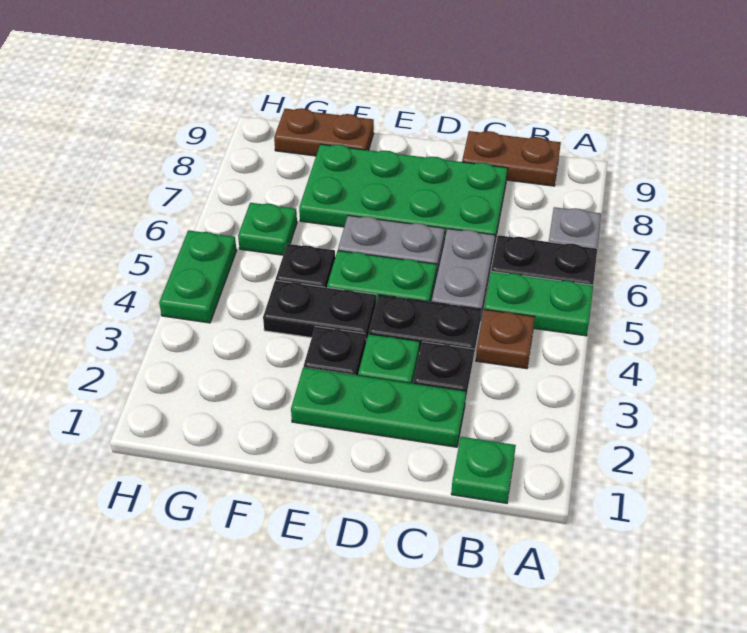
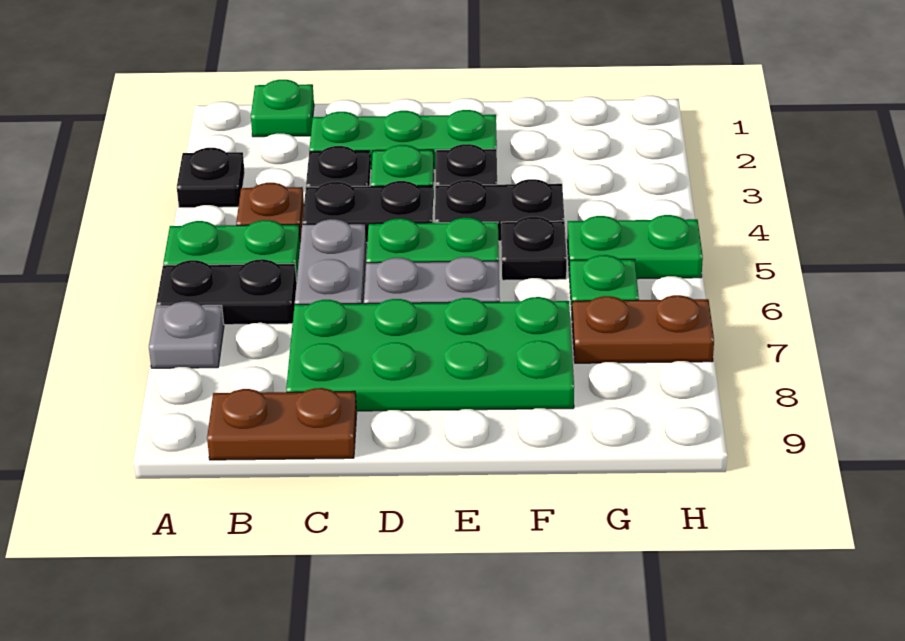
none -> black plate A3 level 1
brown plate F9:G9 level 1 -> brown plate G7:H7 level 1
green plate H4:H5 level 1 -> green plate G5:H5 level 1

